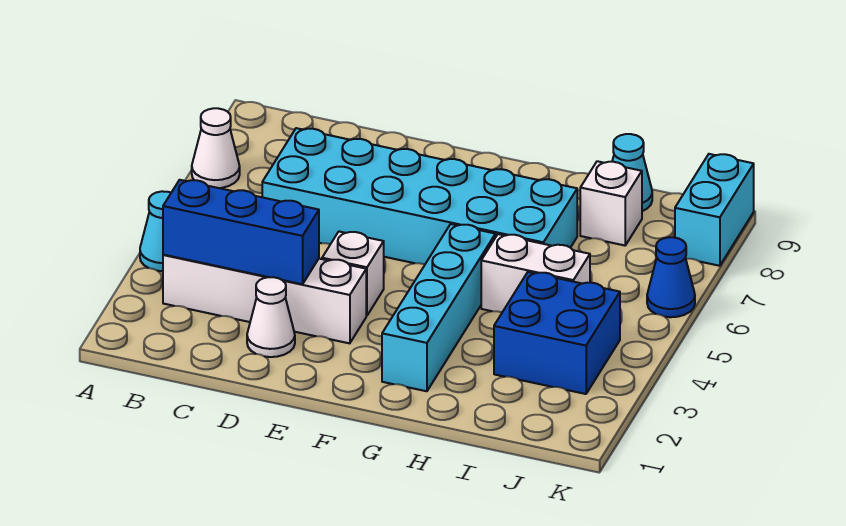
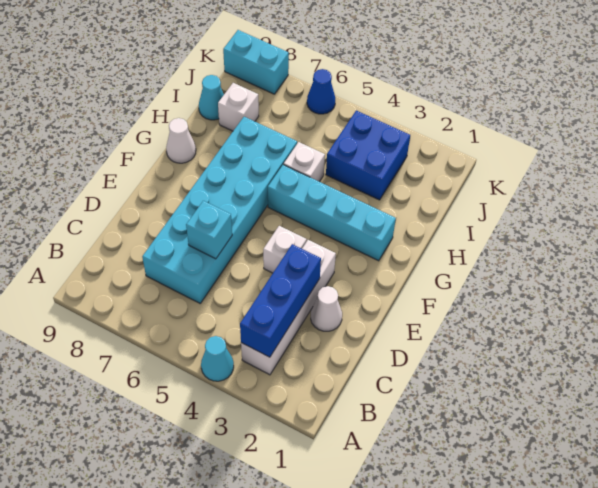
white cone A7 level 1 -> white cone G9 level 1
none -> cyan brick D6 level 2
white brick H5:I5 level 1 -> white brick H5 level 1

